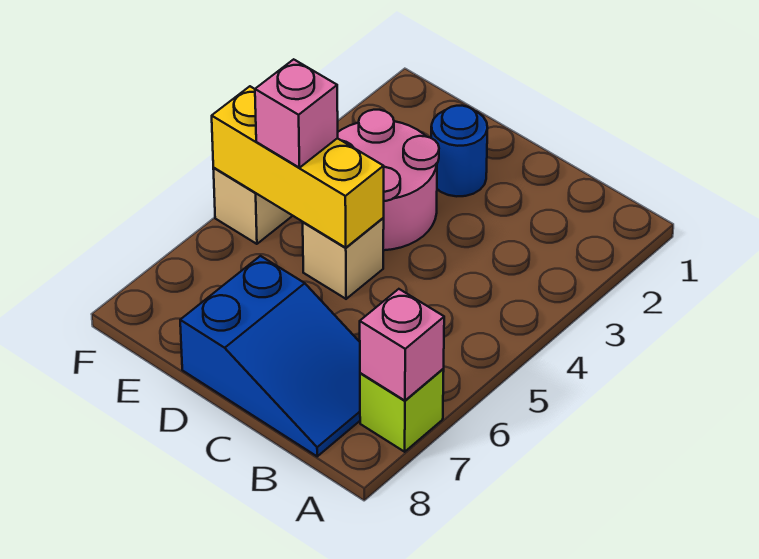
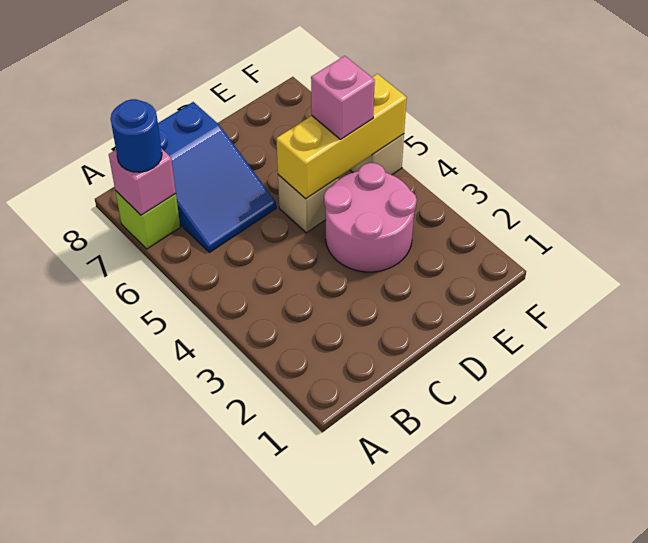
blue slope B7:D8 level 1 top D -> blue slope B6:C8 level 1 top 8
blue round brick D2 level 1 -> blue round brick A7 level 3

